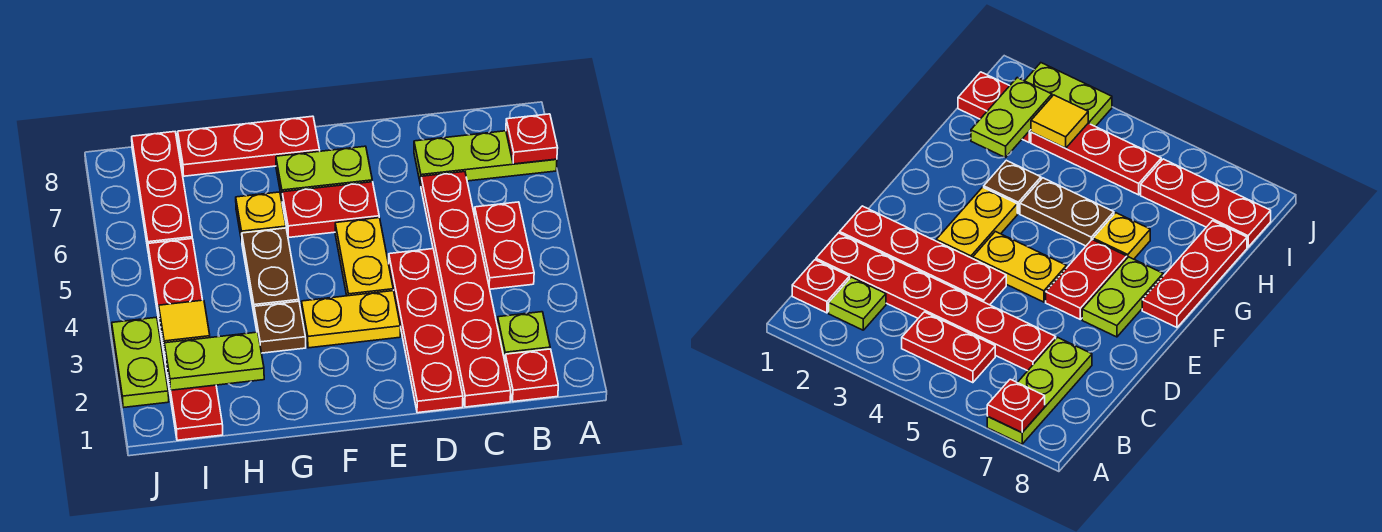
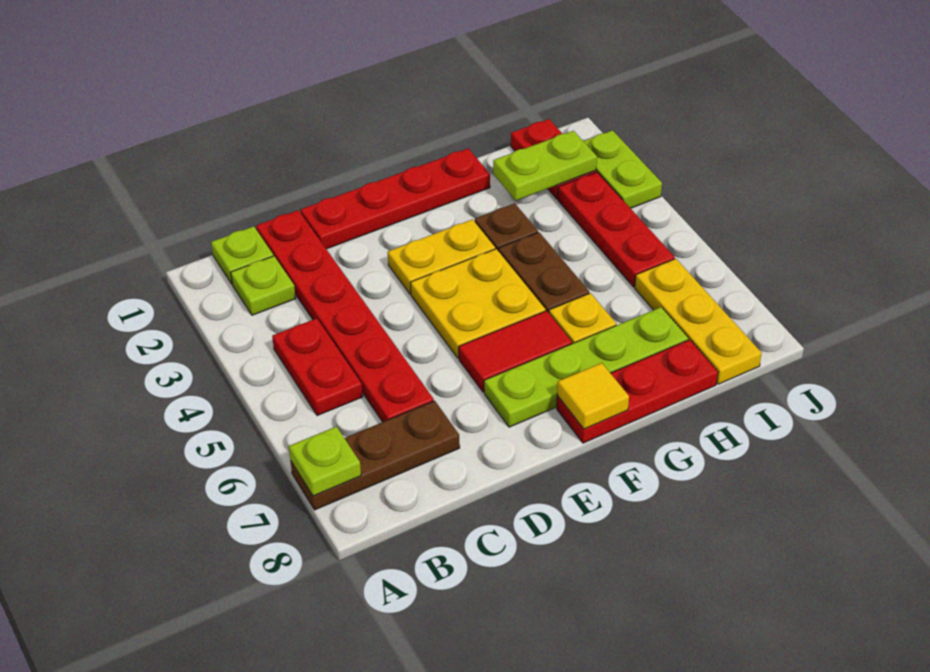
lime plate A7:C7 level 1 -> brown plate A7:C7 level 1
red plate A7 level 2 -> lime plate A7 level 2
red plate B1 level 1 -> lime plate B1 level 1
red plate D1:D4 level 1 -> red plate D1:G1 level 1
yellow plate E4:E5 level 1 -> yellow plate E4:F5 level 1
red plate E6:F6 level 1 -> red tile E6:F6 level 1
lime plate E7:F7 level 1 -> lime plate E7:H7 level 1
yellow tile I3 level 2 -> yellow tile F8 level 2
red plate I6:I8 level 1 -> yellow plate I6:I8 level 1

